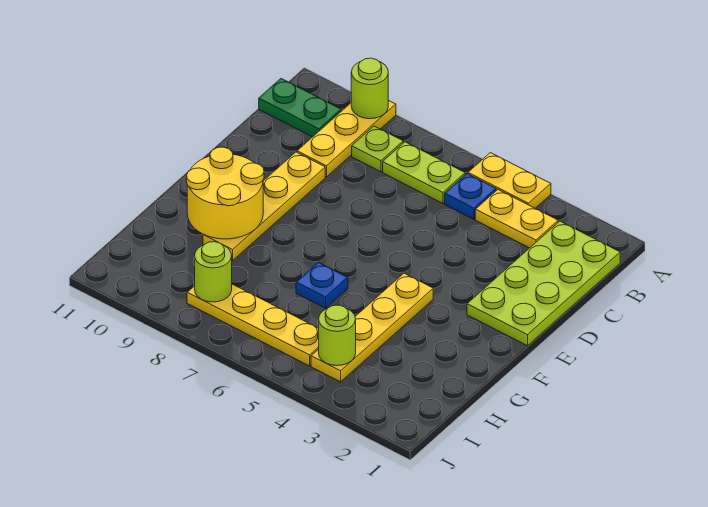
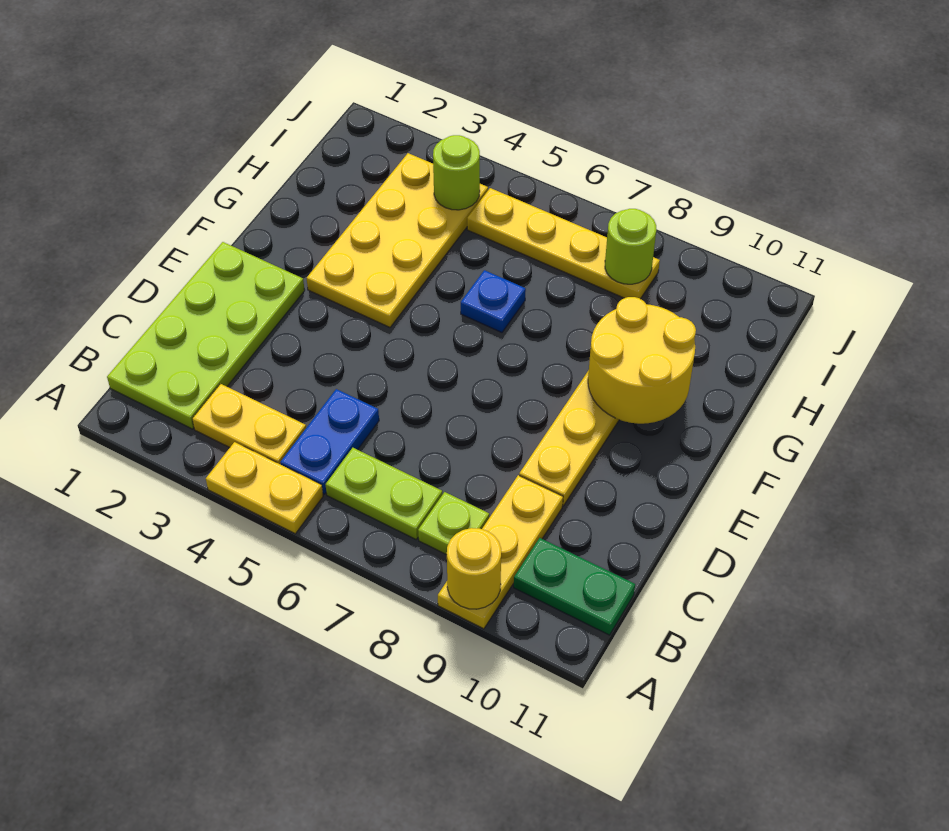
lime round brick A9 level 2 -> yellow round brick A9 level 2
blue plate B5 level 1 -> blue plate B5:C5 level 1
yellow plate F4:I4 level 1 -> yellow plate F3:I4 level 1

